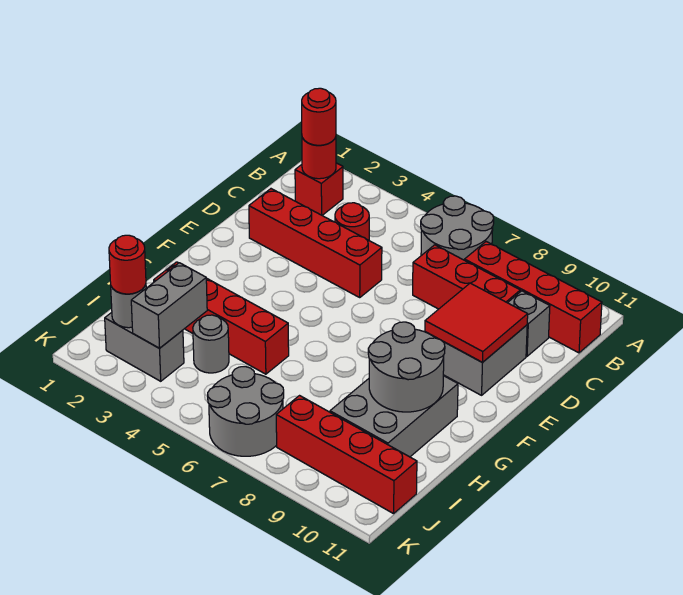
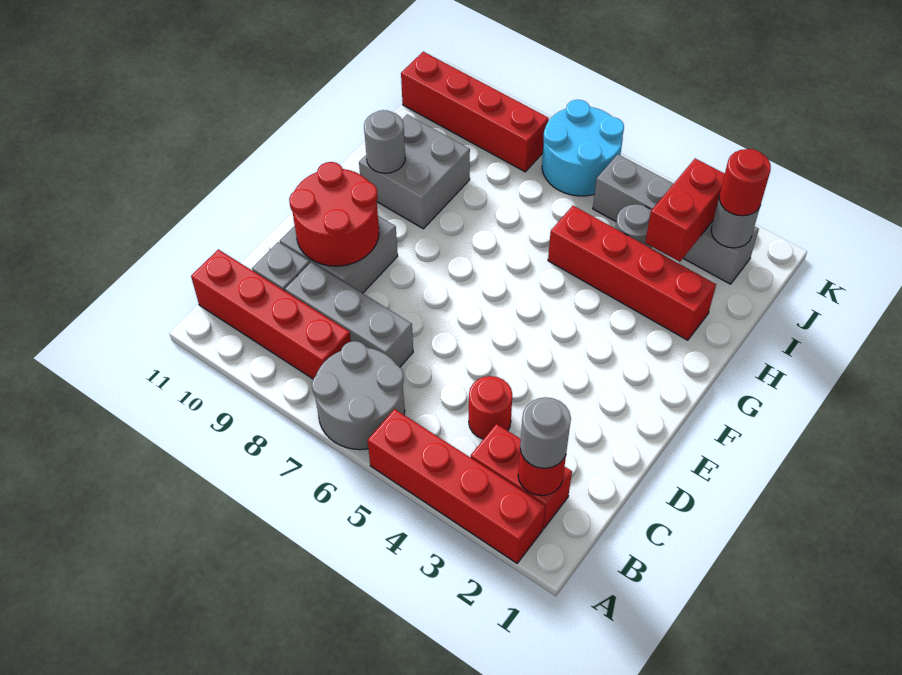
red brick B2 level 1 -> red brick B2:B3 level 1
red round brick B2 level 3 -> grey round brick B2 level 3
red brick C7:C9 level 1 -> grey brick C7:C9 level 1
red brick D2:D5 level 1 -> red brick A2:A5 level 1
red tile D9:E10 level 2 -> red round brick D9:E10 level 2
grey brick G9:I10 level 1 -> grey brick G9:H10 level 1
grey round brick G9:H10 level 2 -> grey round brick G10 level 2
grey brick I3:J3 level 2 -> red brick I3:J3 level 2
grey brick J2:J3 level 1 -> grey brick J2:J5 level 1
grey round brick J6:K7 level 1 -> cyan round brick J6:K7 level 1

